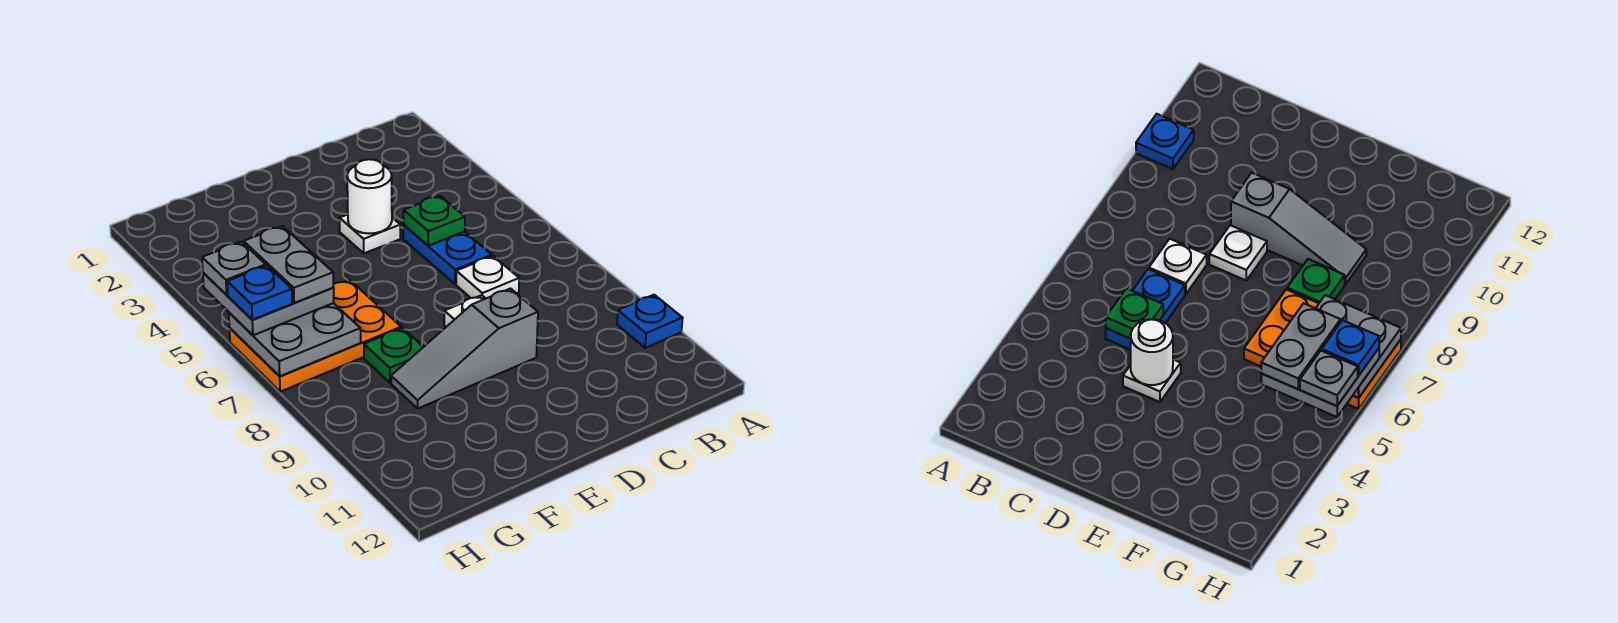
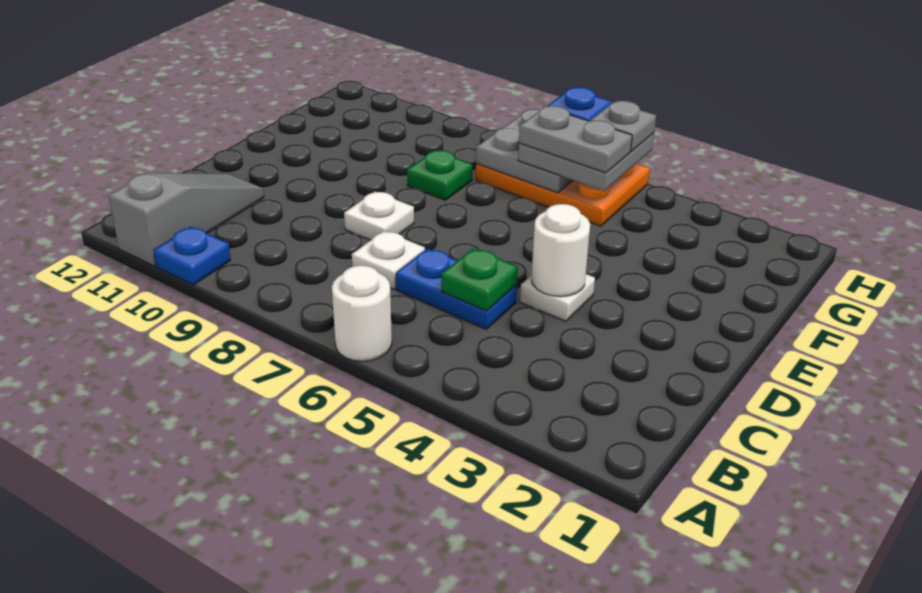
none -> white round brick A6 level 1
grey slope D9:F9 level 1 top D -> grey slope A11:C11 level 1 top A
orange plate F6:H7 level 1 -> orange plate G5:H7 level 1

